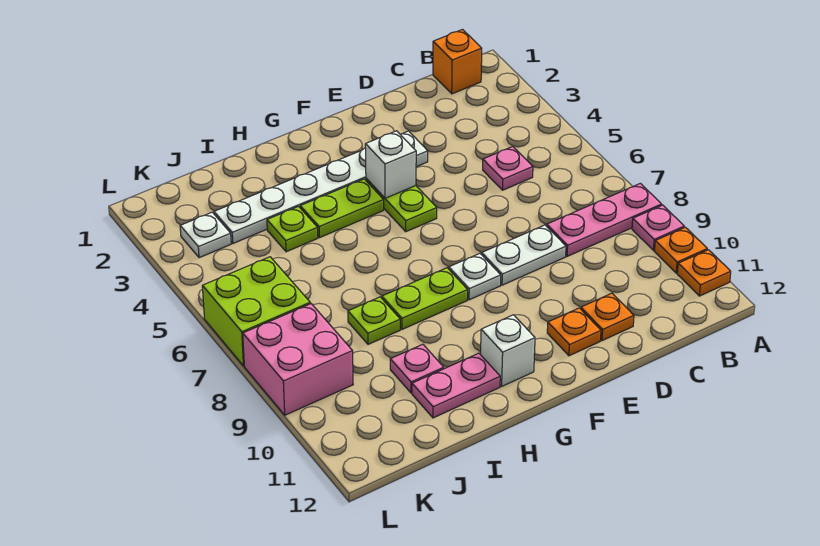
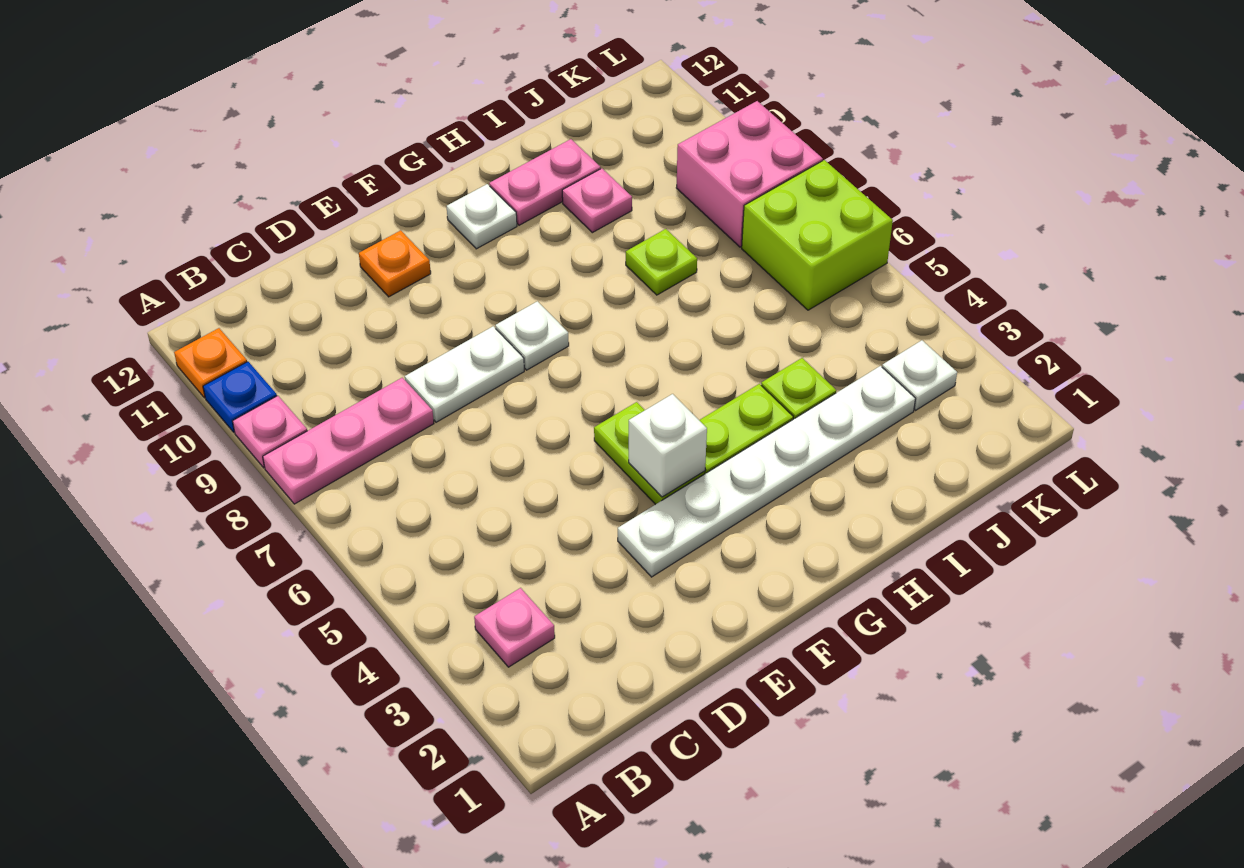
orange plate A10 level 1 -> blue plate A10 level 1
orange brick B1 level 1 -> none
pink plate C5 level 1 -> pink plate B3 level 1
orange plate D11 level 1 -> none
lime plate G8:H8 level 1 -> none
white brick G11 level 1 -> white plate G11 level 1

